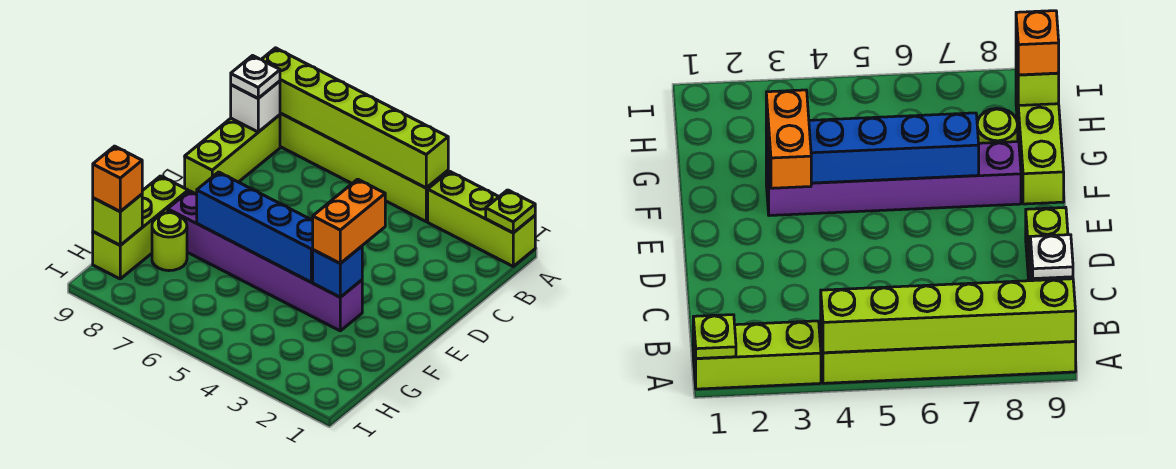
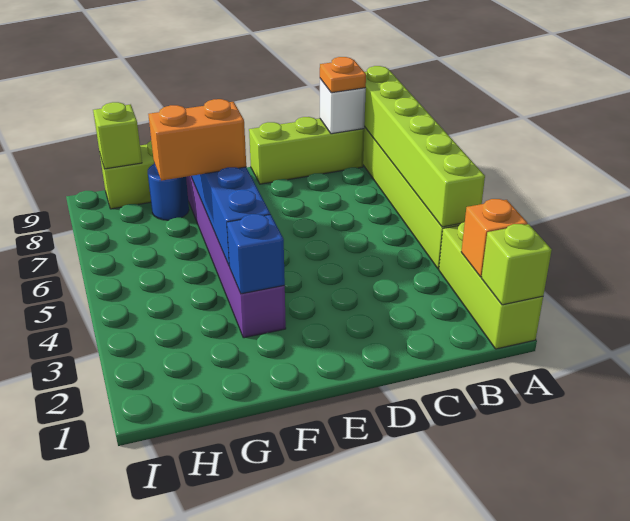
lime plate A1 level 2 -> lime brick A1 level 2
white plate B9 level 3 -> orange plate B9 level 3
orange brick E3:F3 level 3 -> orange brick F6:G6 level 3
lime round brick G8 level 1 -> blue round brick G8 level 1
orange brick H9 level 3 -> orange brick A2 level 2

